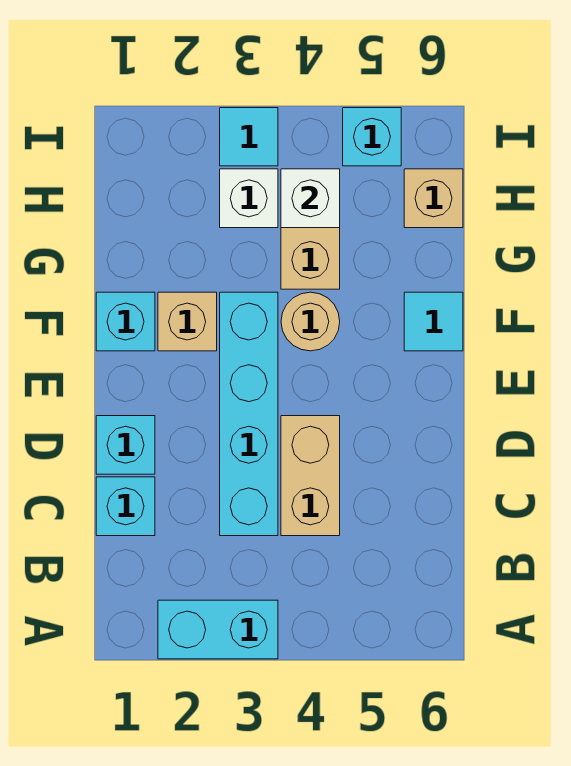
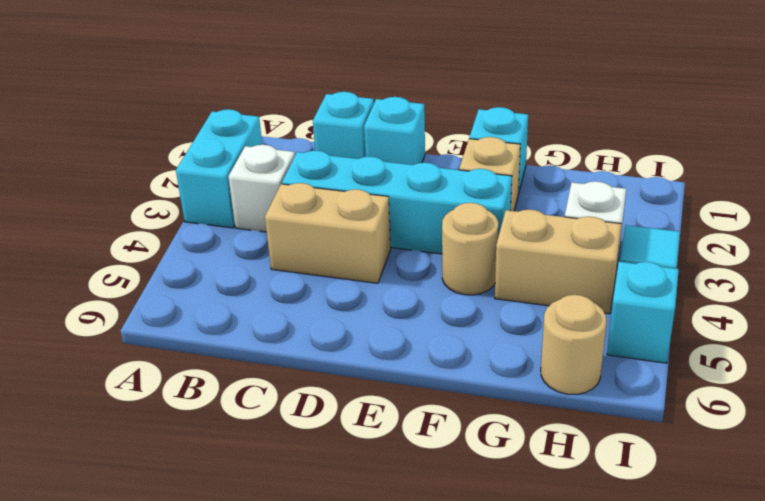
cyan tile F6 level 1 -> none
white brick H4 level 2 -> white brick B3 level 1
tan brick H6 level 1 -> tan round brick H6 level 1

